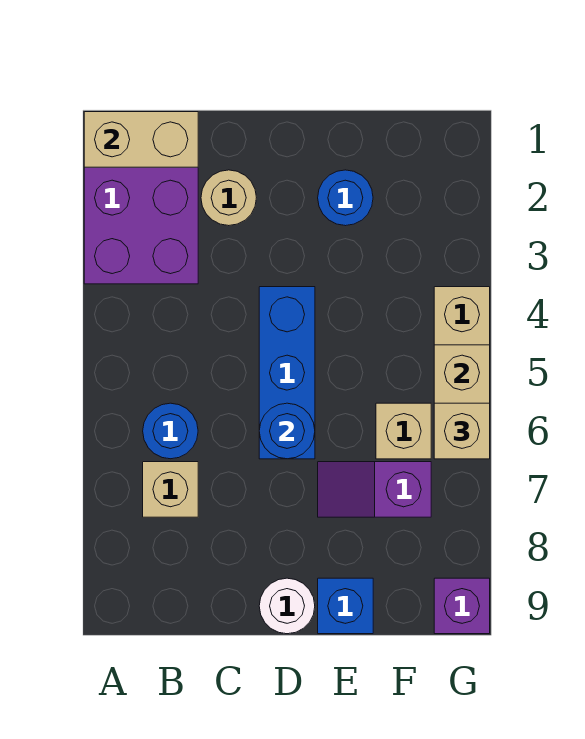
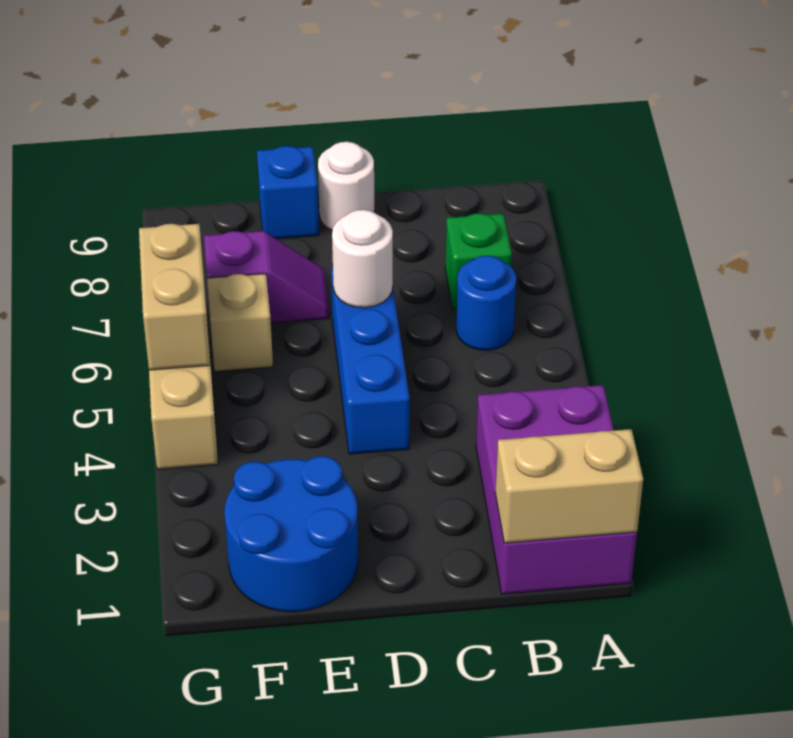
tan brick B7 level 1 -> green brick B7 level 1
tan round brick C2 level 1 -> none
blue round brick D6 level 2 -> white round brick D6 level 2
blue round brick E2 level 1 -> blue round brick E1:F2 level 1
tan brick G6 level 3 -> none
purple brick G9 level 1 -> none

